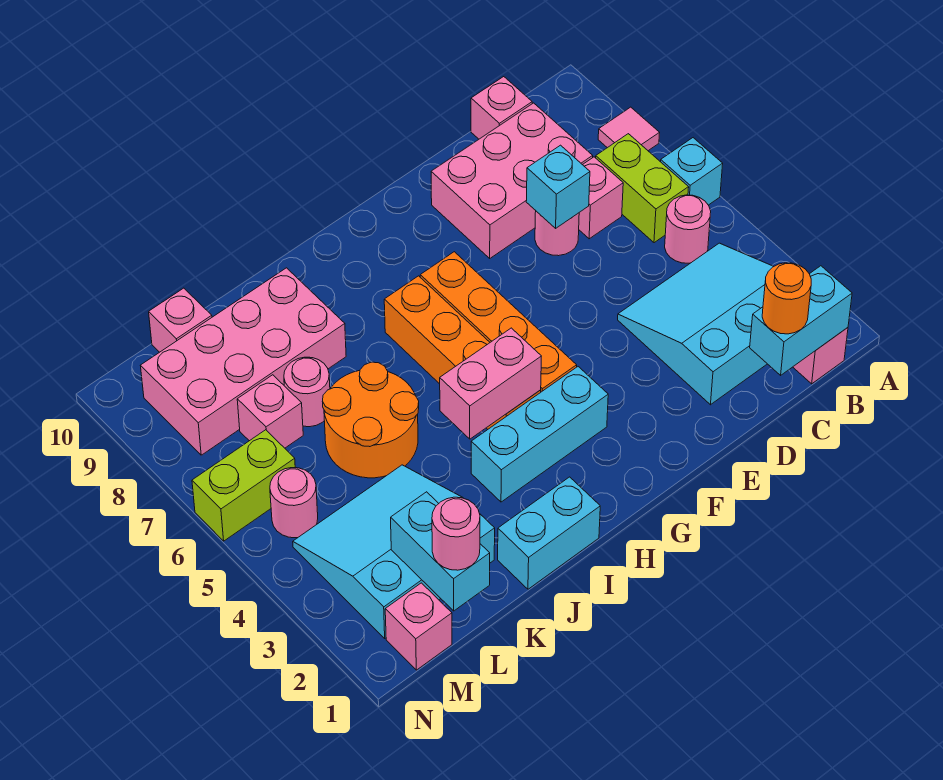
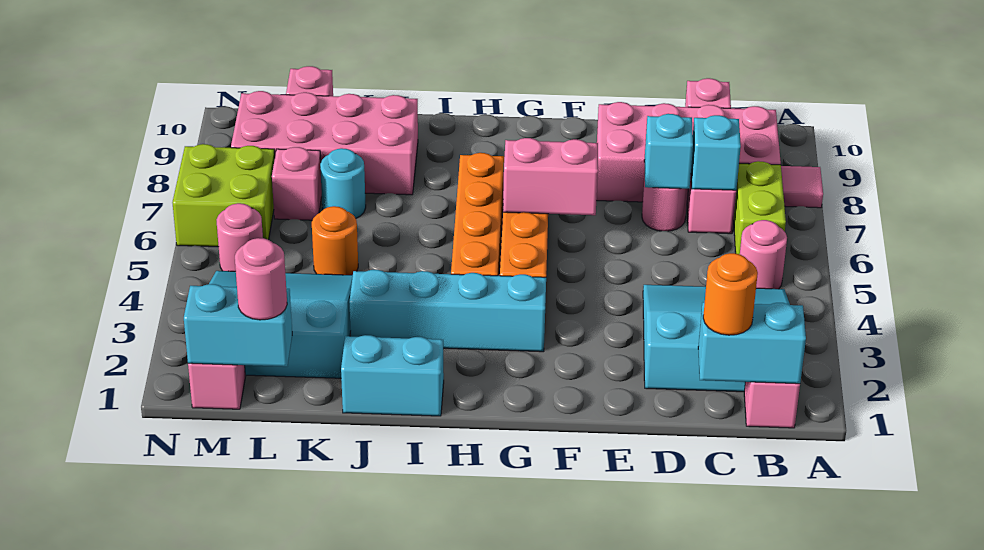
cyan brick A6 level 1 -> cyan brick C7 level 2
pink brick C8:E9 level 1 -> pink brick B8:E9 level 1
cyan brick G3:I3 level 1 -> cyan brick G3:J3 level 1
pink brick H4:I4 level 2 -> pink brick F6:G6 level 2
orange round brick J5:K6 level 1 -> orange round brick K5 level 1
pink round brick K7 level 1 -> cyan round brick K7 level 1
cyan brick L1:L2 level 2 -> cyan brick L1:M1 level 2
lime brick M6:N6 level 1 -> lime brick M6:N7 level 1

